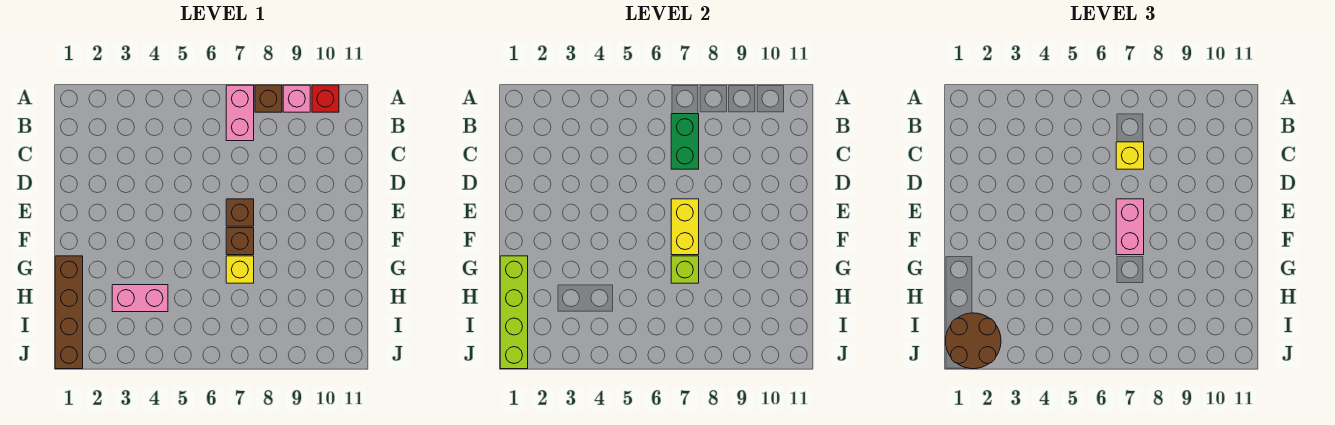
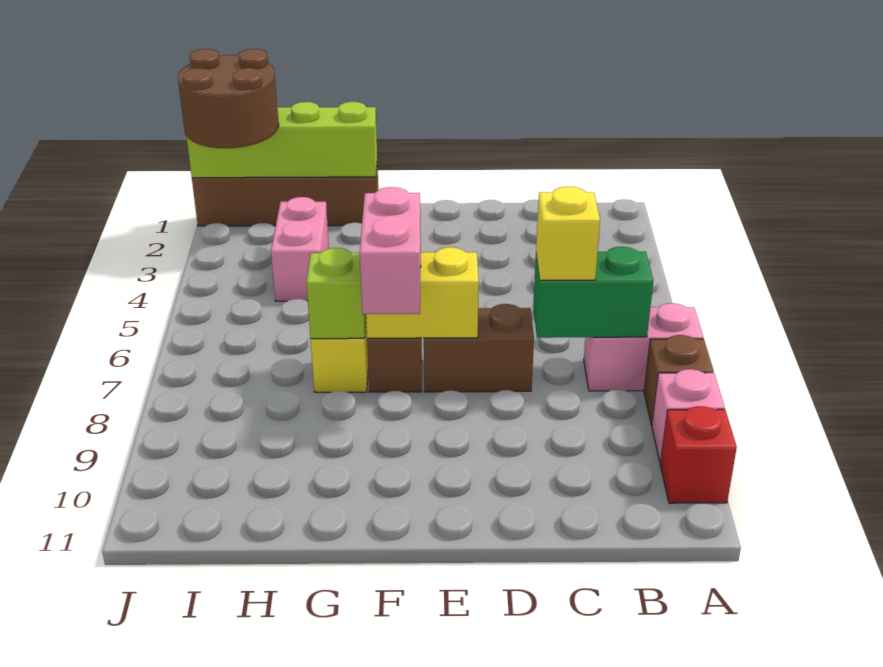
brown brick E7 level 1 -> brown brick D7:E7 level 1
pink brick E7:F7 level 3 -> pink brick F7:F8 level 3

